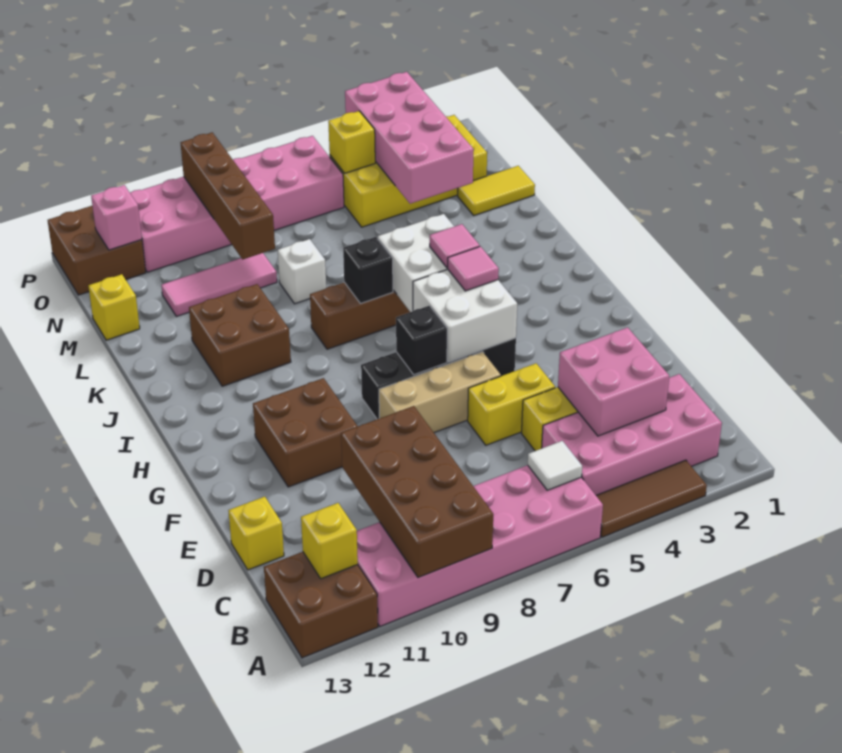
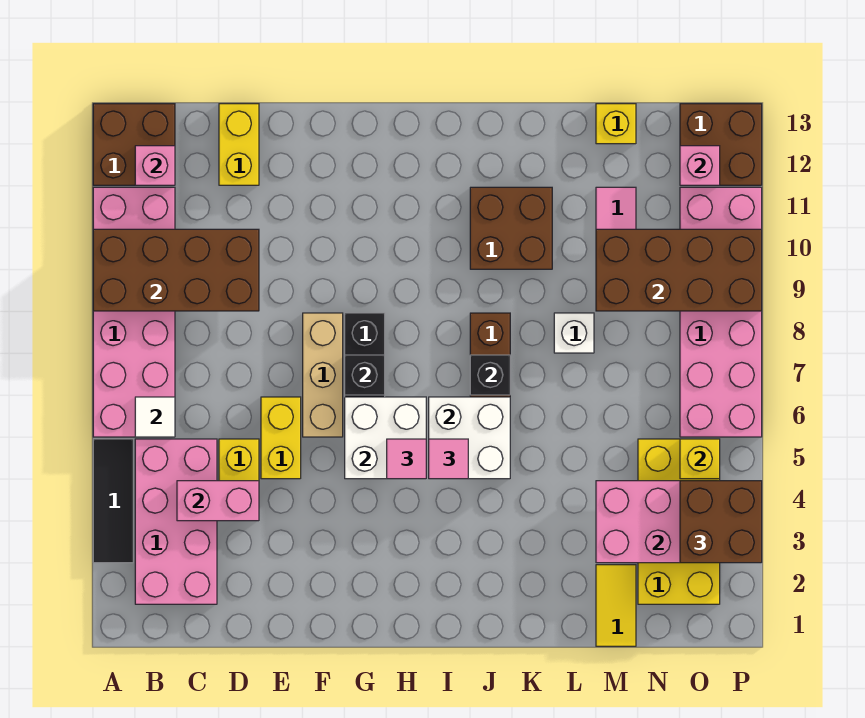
brown tile A3:A5 level 1 -> black tile A3:A5 level 1
yellow brick B12 level 2 -> pink brick B12 level 2
pink brick C3:D4 level 2 -> pink brick C4:D4 level 2
yellow brick D13 level 1 -> yellow brick D12:D13 level 1
brown brick F10:G11 level 1 -> brown brick O3:P4 level 3
brown brick M9:P9 level 2 -> brown brick M9:P10 level 2

